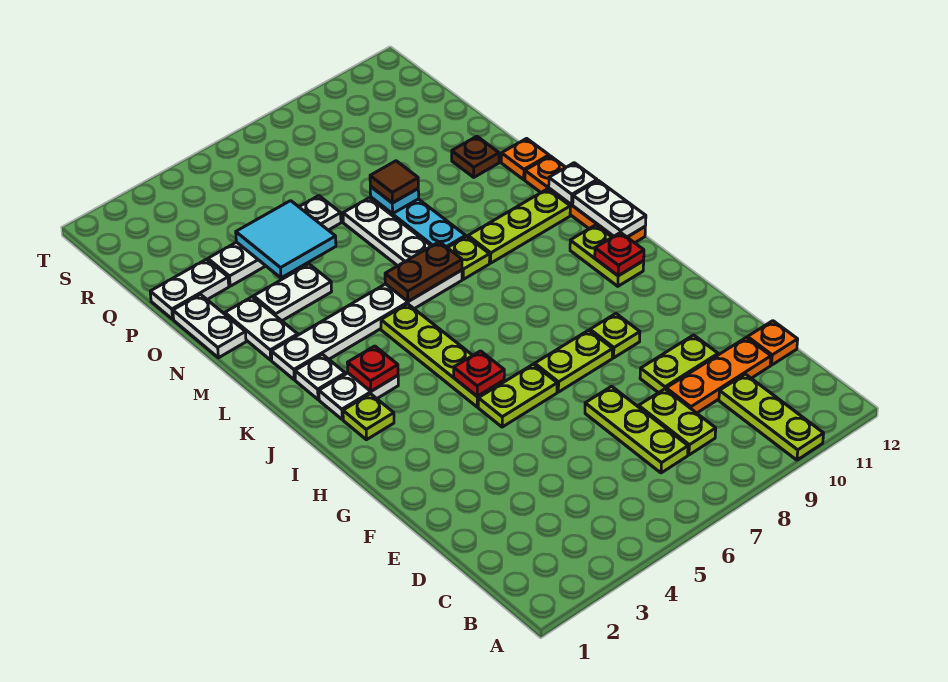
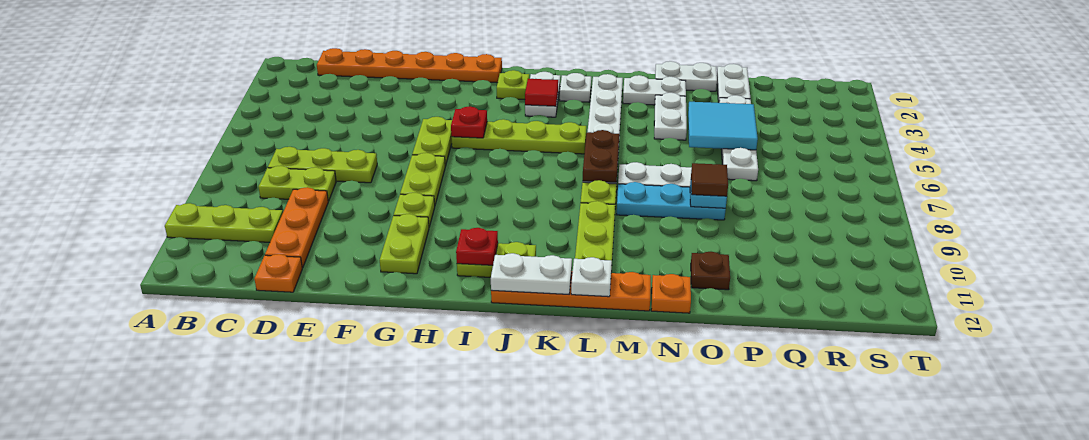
none -> orange plate C1:H1 level 1
lime plate E9:E10 level 1 -> lime plate G10:G11 level 1
red plate J3 level 2 -> red tile J3 level 2

